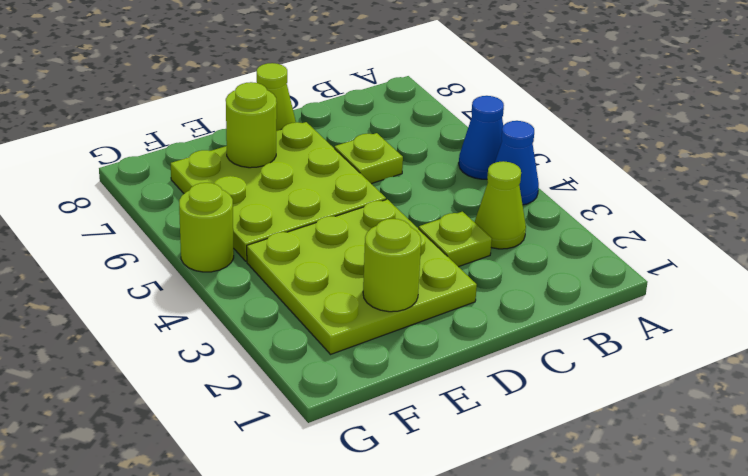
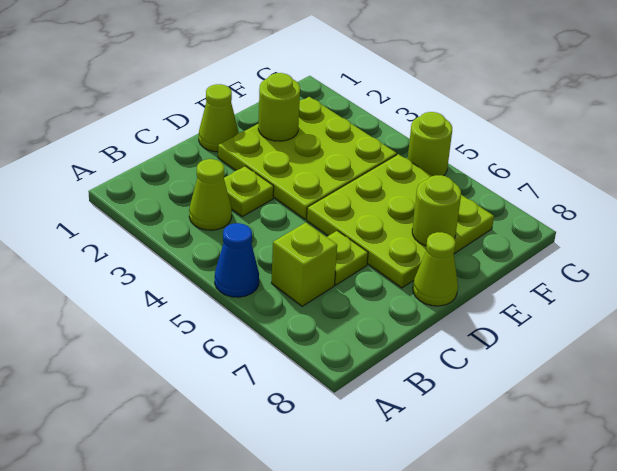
blue cone A4 level 1 -> none
none -> lime brick B6 level 1
none -> lime cone D1 level 1

